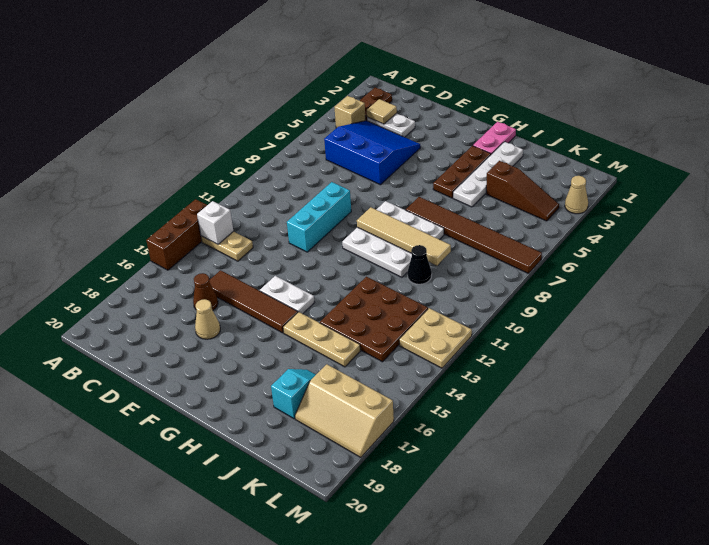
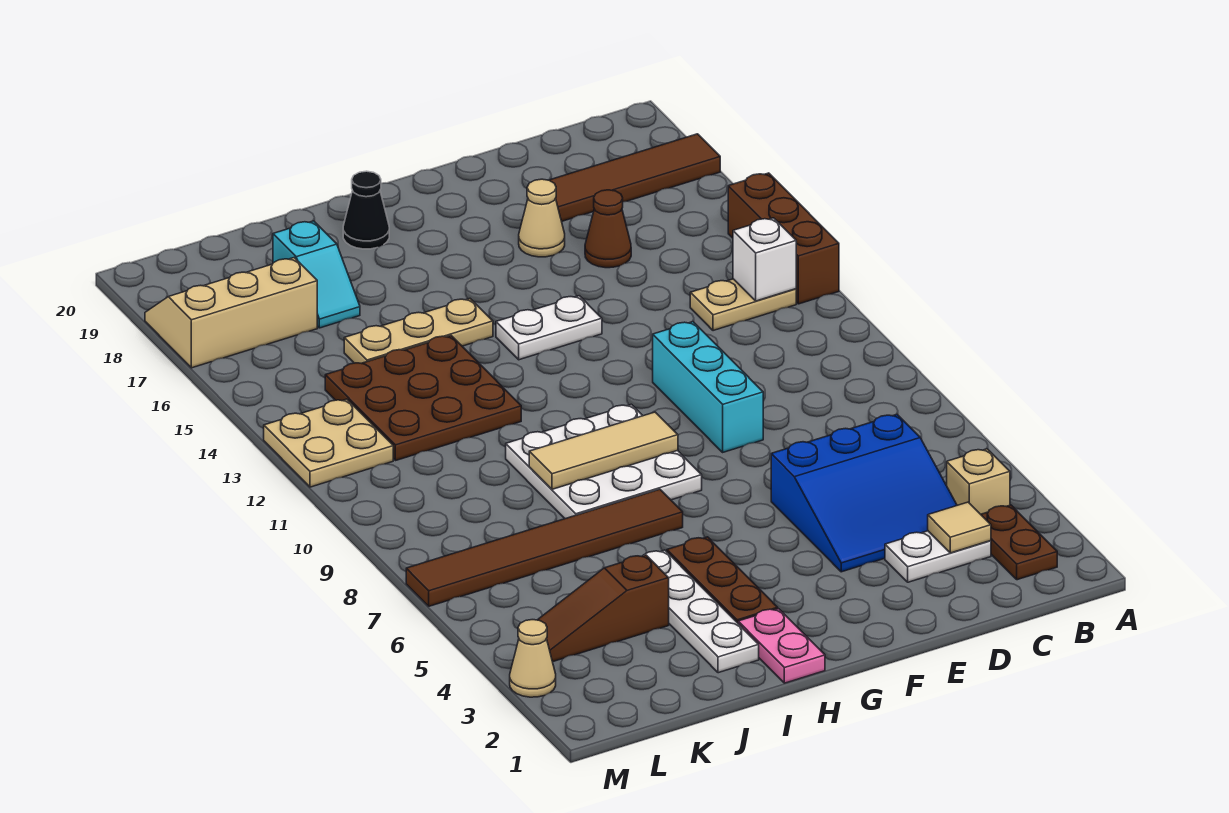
brown tile D15:G15 level 1 -> brown tile A18:D18 level 1
tan tile G9:J9 level 2 -> tan tile G9:I9 level 2
black cone J10 level 1 -> black cone H19 level 1

